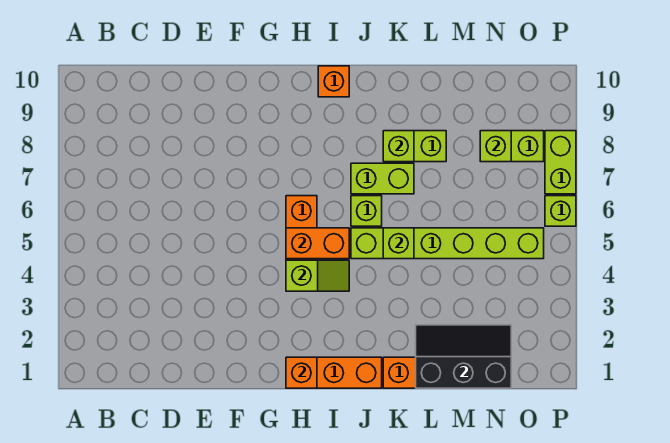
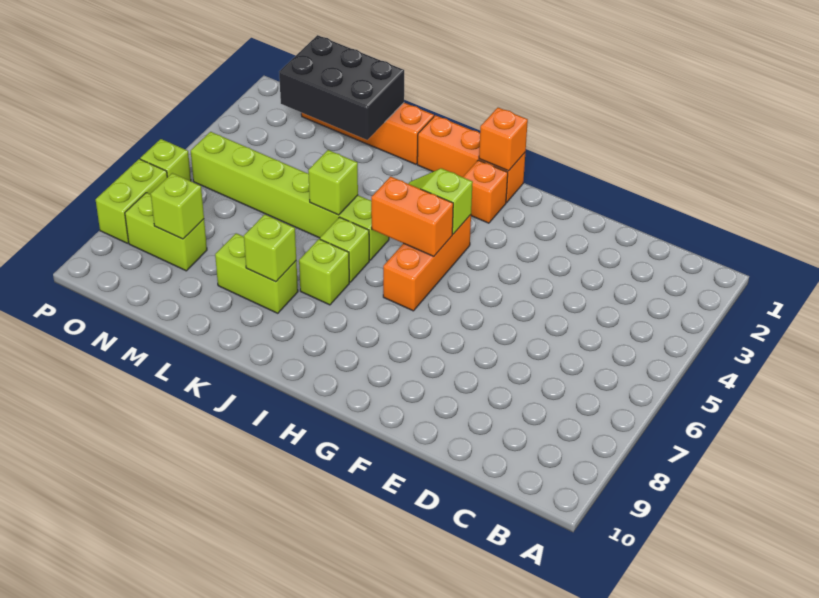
orange brick I10 level 1 -> orange brick H2 level 1
lime brick J7:K7 level 1 -> lime brick J7 level 1
black slope L1:N2 level 2 top 1 -> black brick L1:N2 level 2

